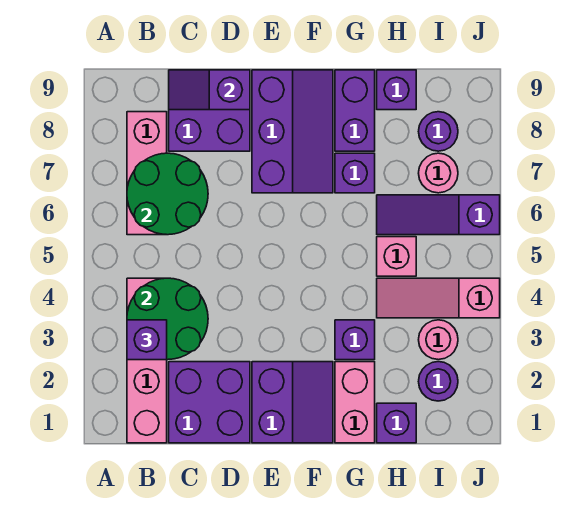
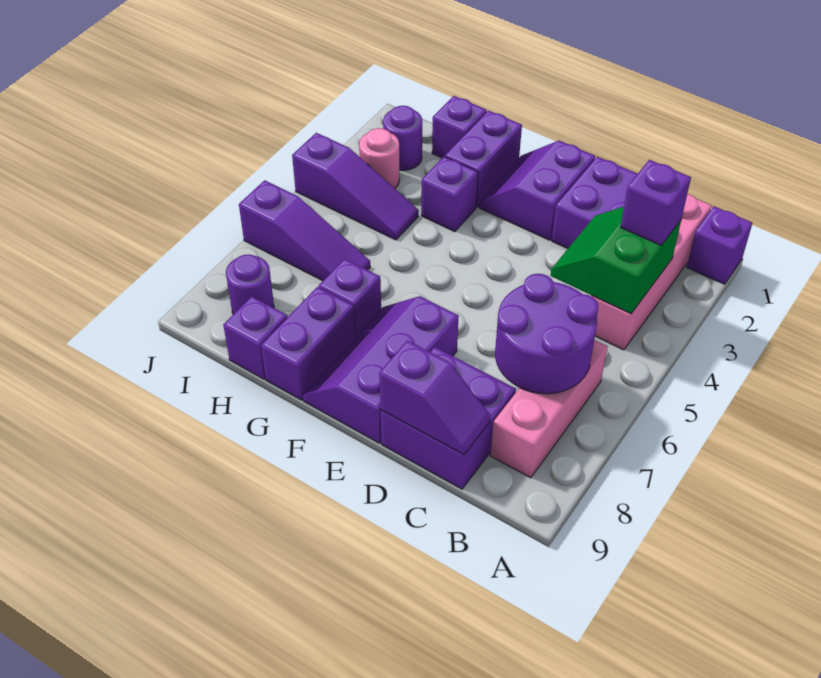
none -> purple brick A1 level 1
green round brick B3:C4 level 2 -> green slope B3:C4 level 2 top B
green round brick B6:C7 level 2 -> purple round brick B6:C7 level 2
pink brick G1:G2 level 1 -> purple brick G1:G2 level 1
pink slope H4:J4 level 1 top J -> purple slope H4:J4 level 1 top J
pink brick H5 level 1 -> none
pink round brick I7 level 1 -> none

